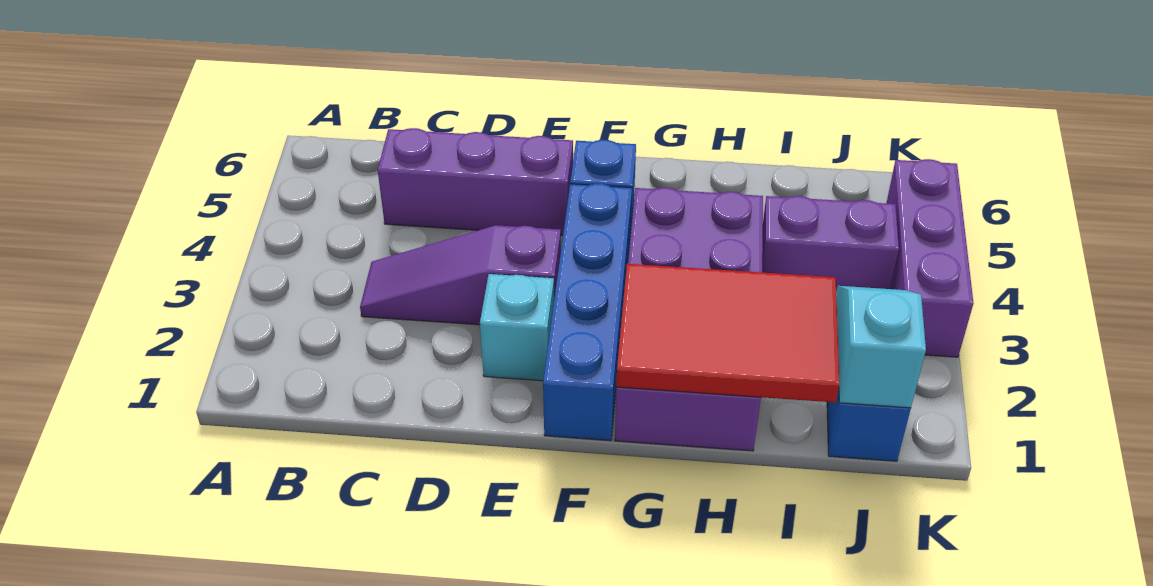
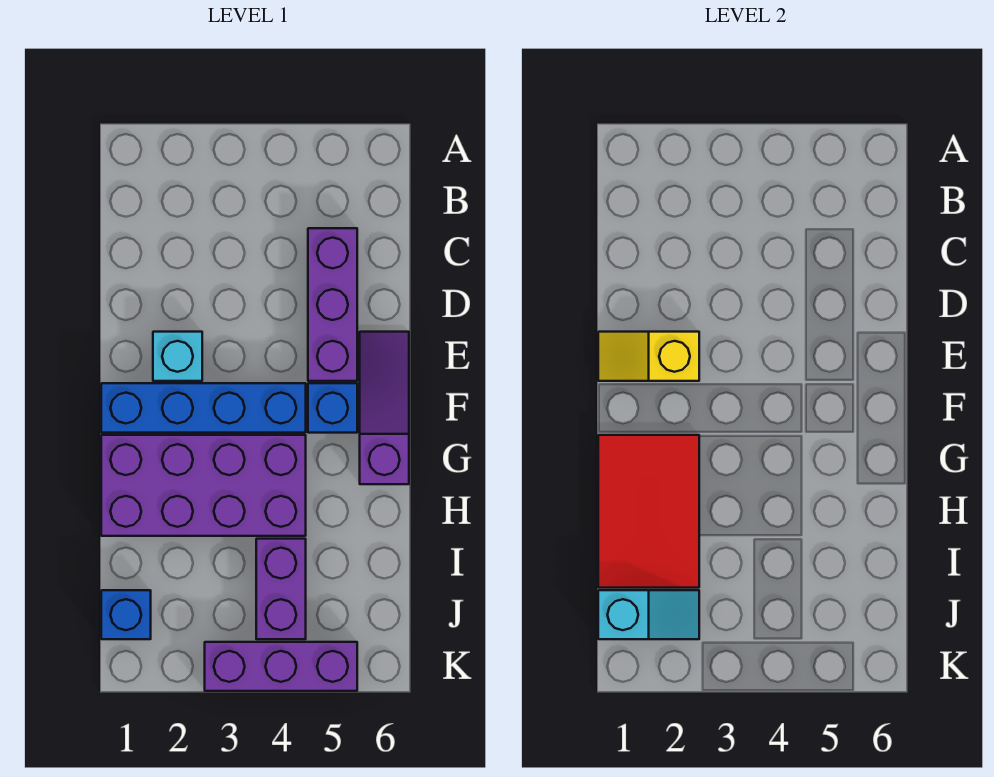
purple slope C3:E3 level 1 top E -> purple slope E6:G6 level 1 top G
none -> yellow slope E1:E2 level 2 top 2

